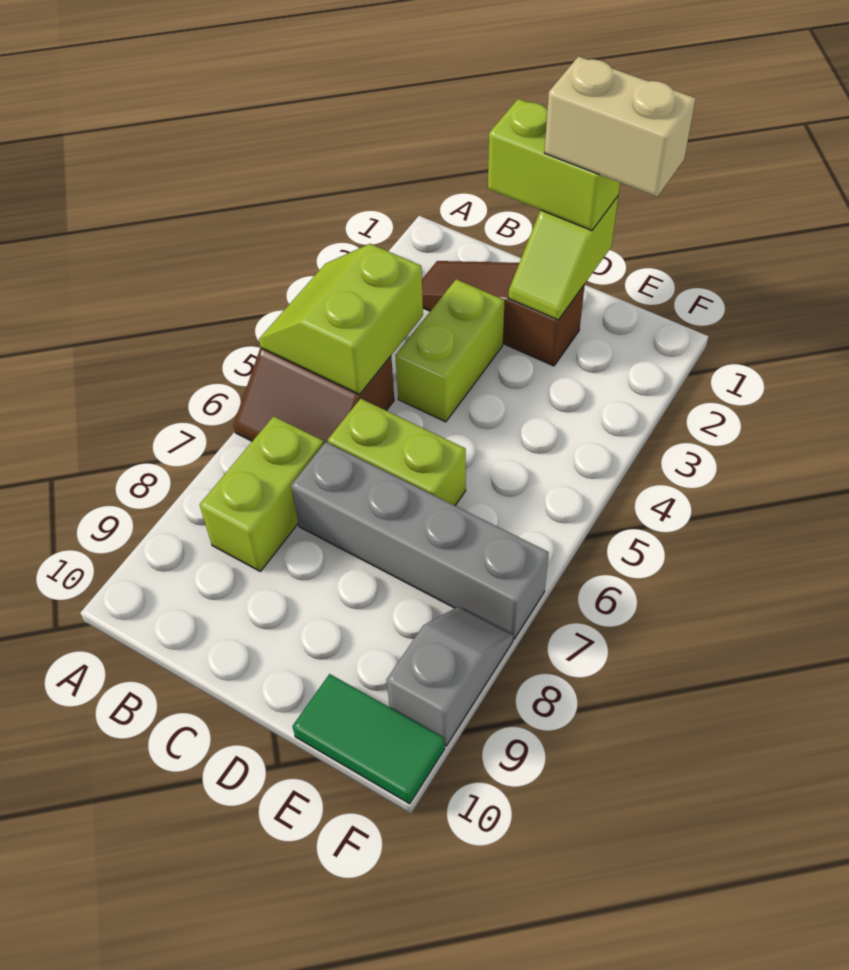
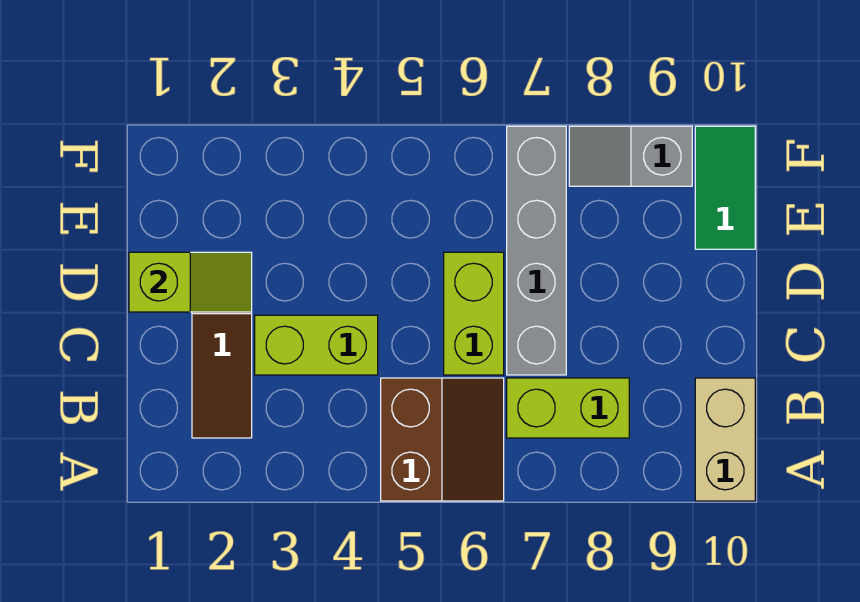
lime slope A4:B5 level 2 top B -> none
lime brick C1:D1 level 3 -> none
tan brick D1:E1 level 4 -> tan brick A10:B10 level 1

